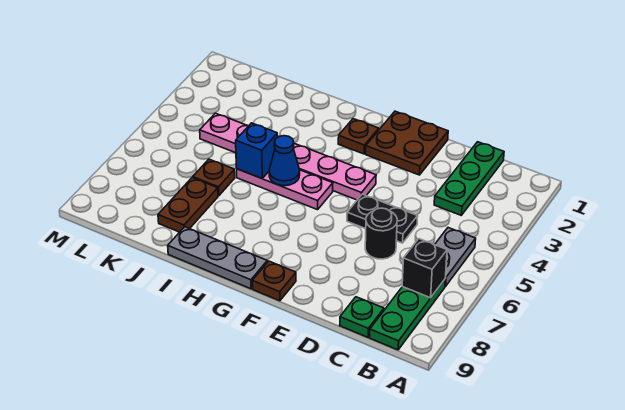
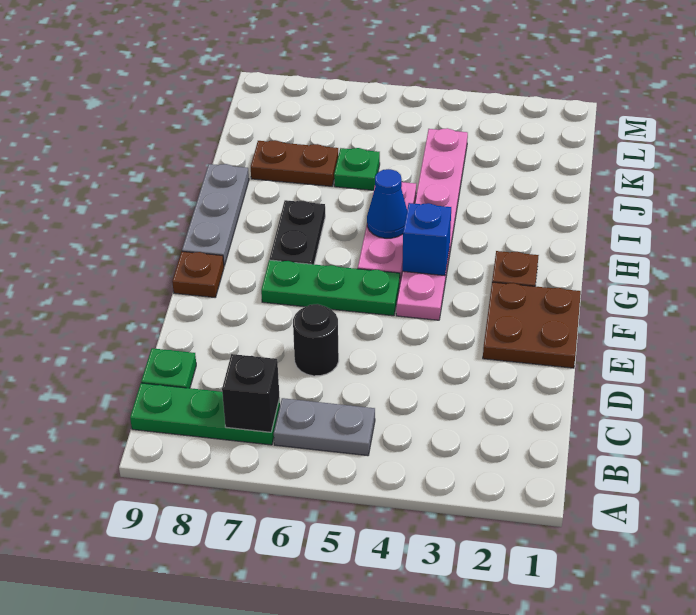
green plate C1:C3 level 1 -> green plate F5:F7 level 1
black plate D5:E5 level 1 -> black plate G7:H7 level 1
blue brick I5 level 2 -> blue brick G4 level 2
brown plate J6 level 1 -> green plate J6 level 1

